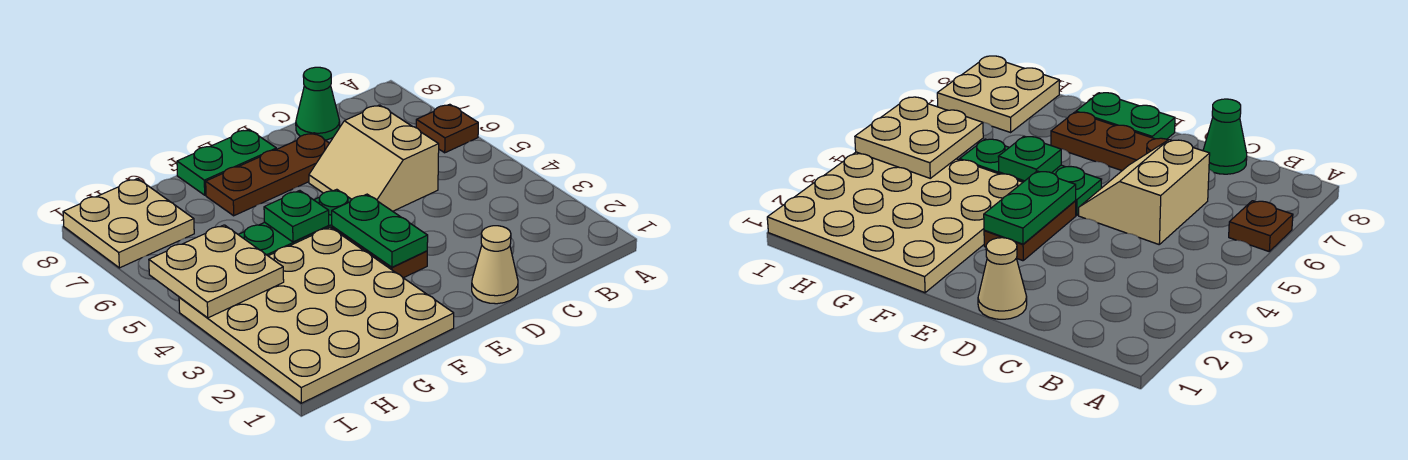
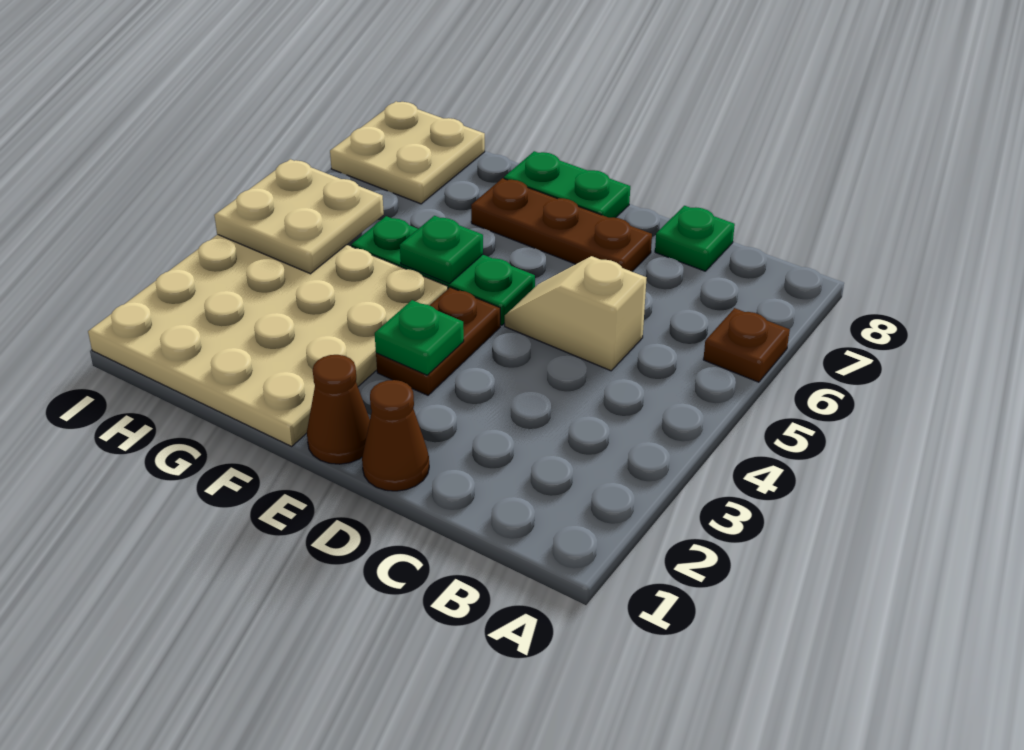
tan slope C5:D6 level 1 top C -> tan slope C5:D5 level 1 top C
green cone C8 level 1 -> green plate C8 level 1
tan cone D1 level 1 -> brown cone D1 level 1
none -> brown cone E1 level 1
green plate E3:E4 level 2 -> green plate E3 level 2

